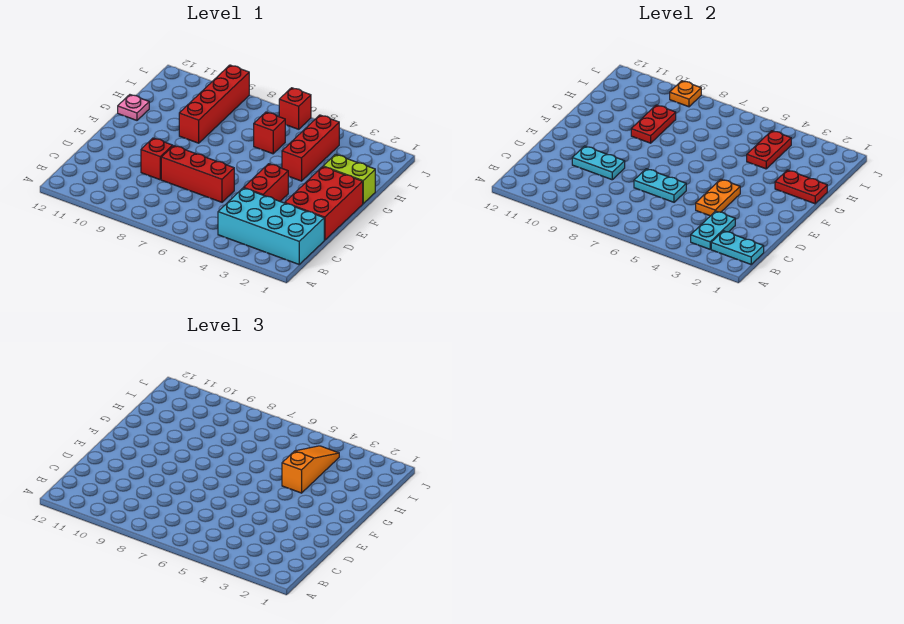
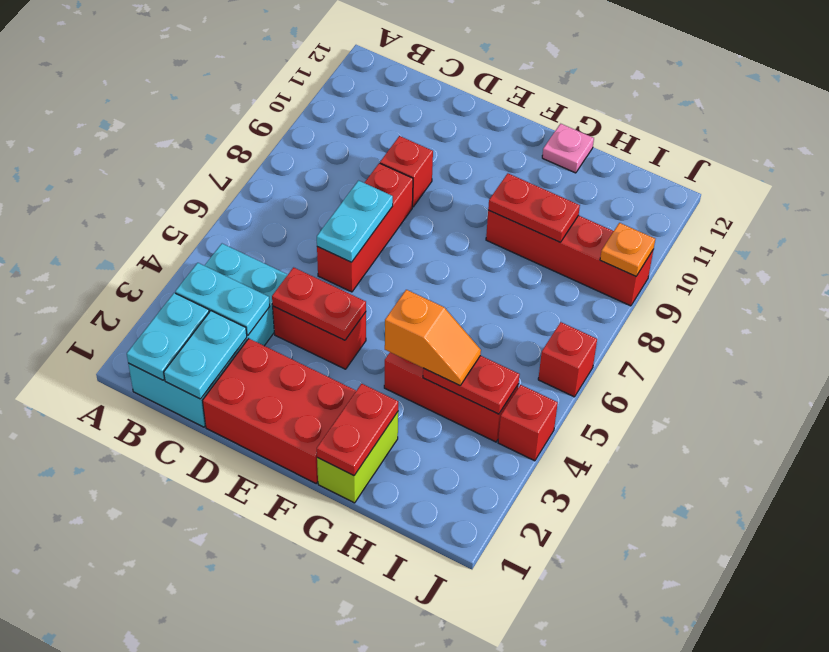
orange plate D4:E4 level 2 -> red plate D4:E4 level 2
cyan plate D9:D10 level 2 -> cyan plate C1:C2 level 2
orange slope G4:I4 level 3 top G -> orange slope G4:H4 level 3 top G
red brick H6 level 1 -> red brick J4 level 1

